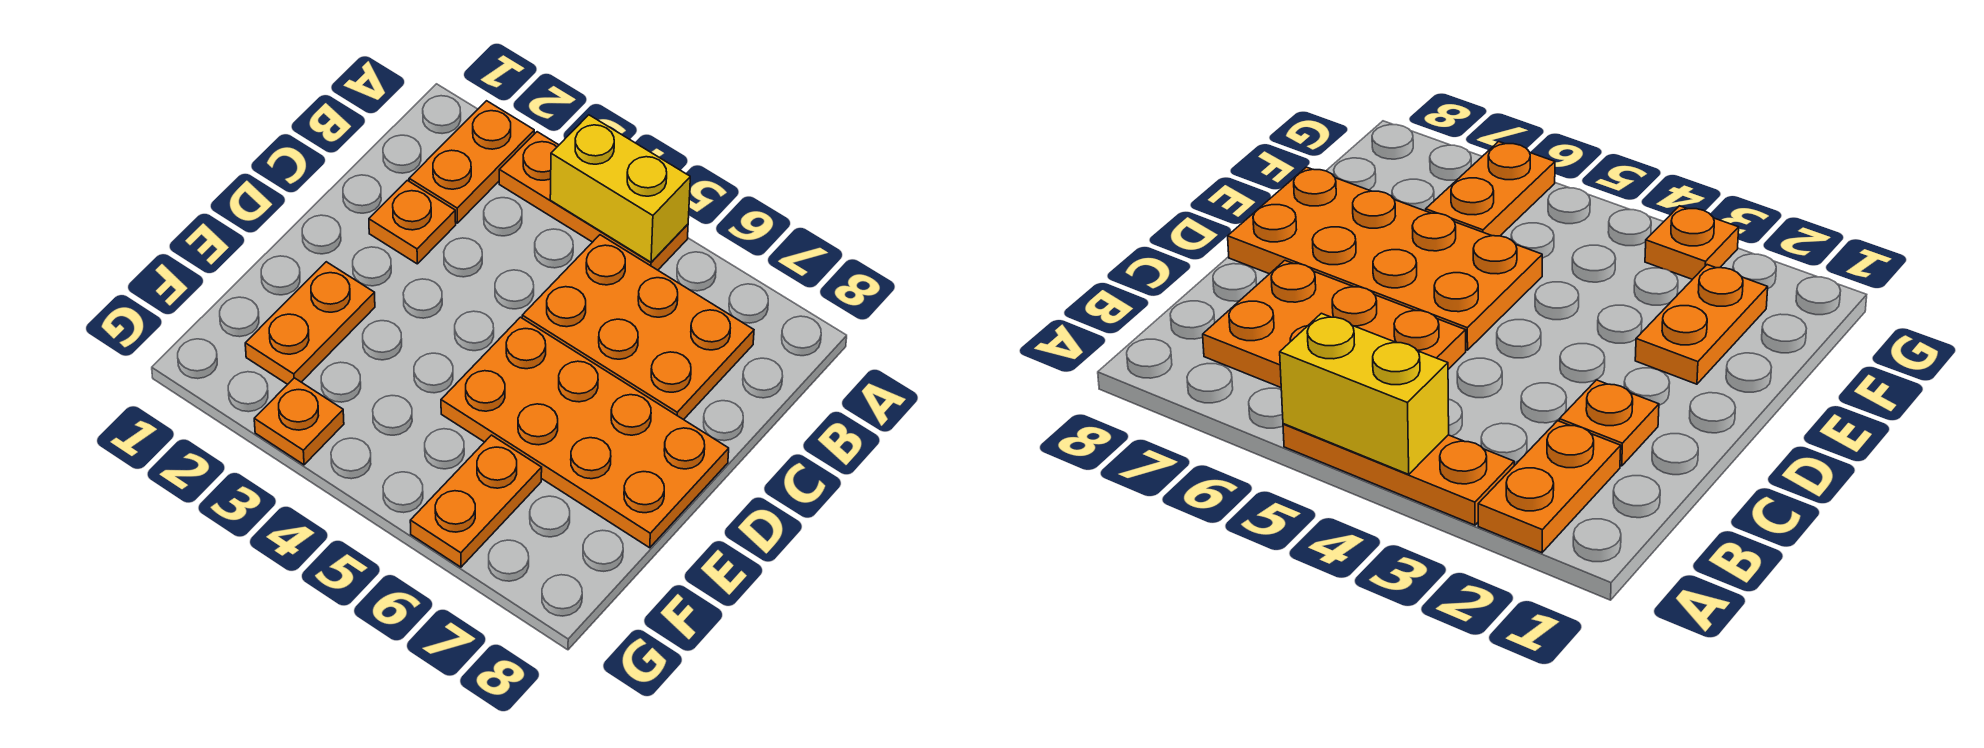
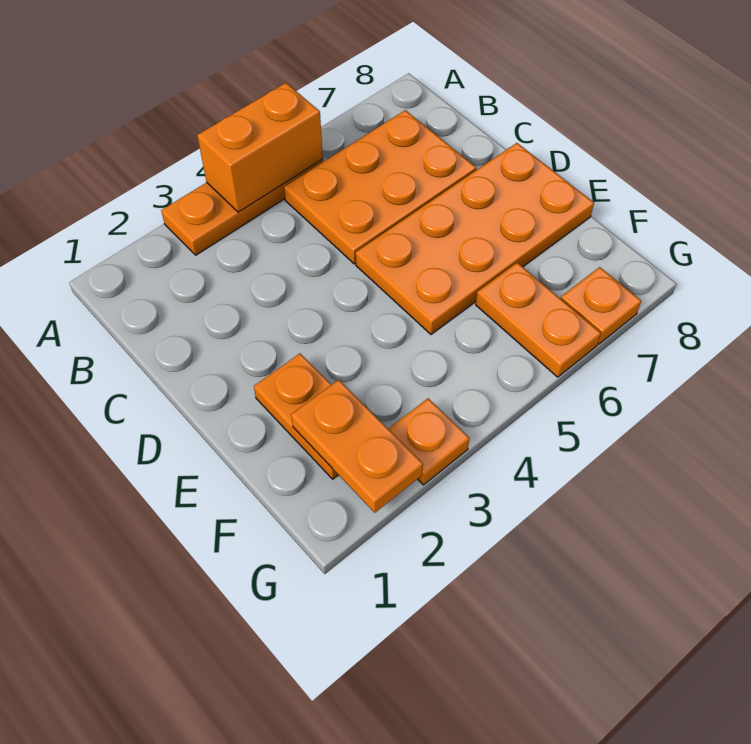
orange plate A2:B2 level 1 -> orange plate F2:G2 level 2
yellow brick A4:A5 level 2 -> orange brick A4:A5 level 2
orange plate C2 level 1 -> orange plate G7 level 1

